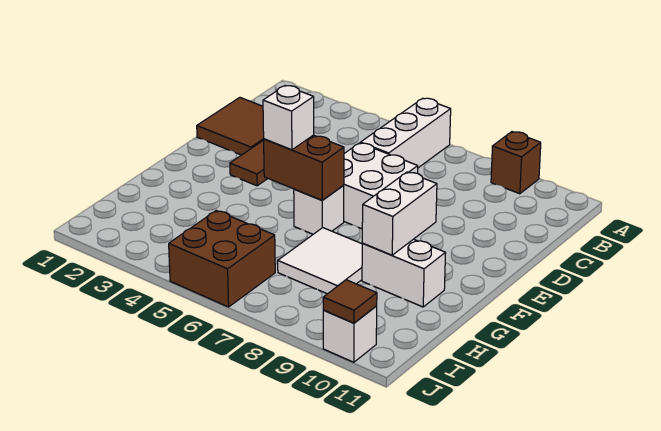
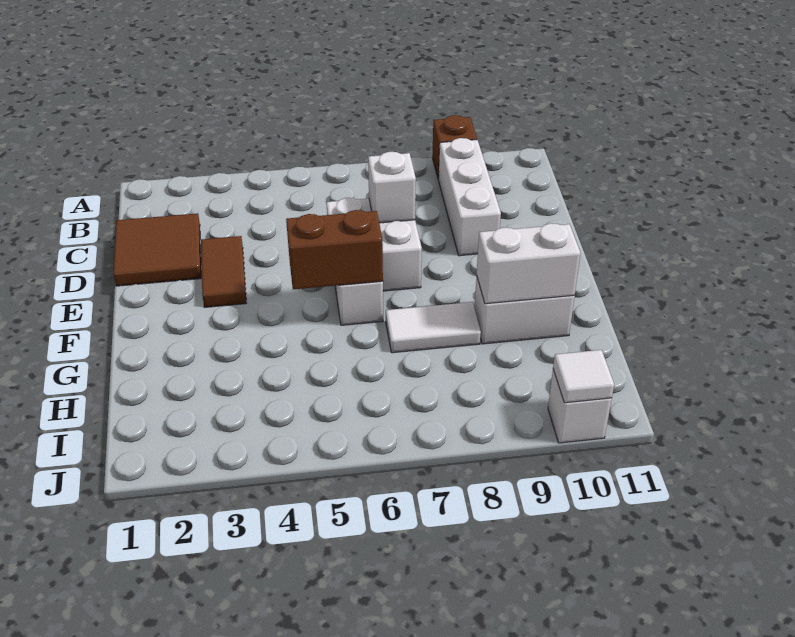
white brick A6:C6 level 1 -> white brick B9:D9 level 1
white brick F5 level 3 -> white brick D7 level 2
white brick F9:G9 level 2 -> white brick G9:G10 level 2
white tile G7:H8 level 1 -> white tile G7:G8 level 1
brown brick I5:J6 level 1 -> none
brown tile J10 level 2 -> white tile J10 level 2

